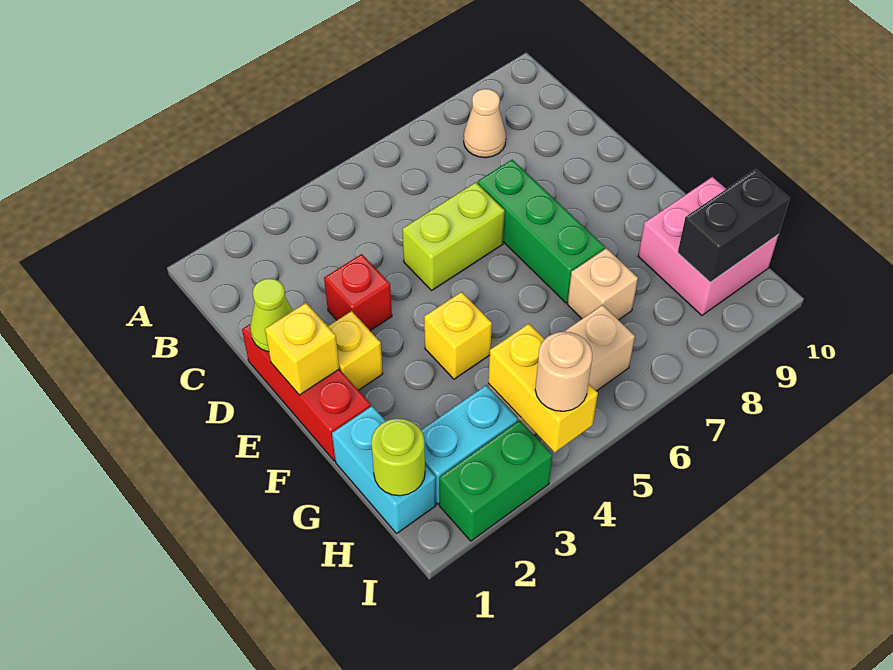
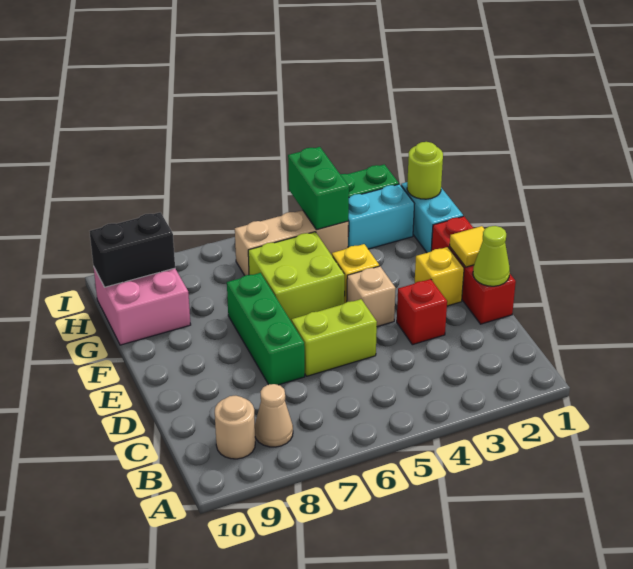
yellow brick E1 level 2 -> yellow tile E1 level 2
none -> lime brick F5:G6 level 1
tan brick G7 level 1 -> tan brick E4 level 1
yellow brick H4:I4 level 2 -> green brick H4:I4 level 2
tan round brick I4 level 3 -> tan round brick B9 level 1

